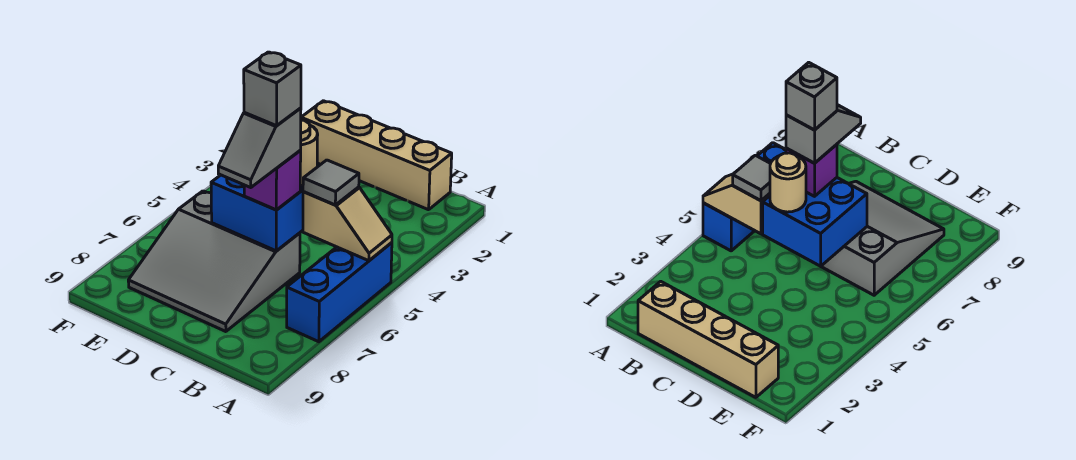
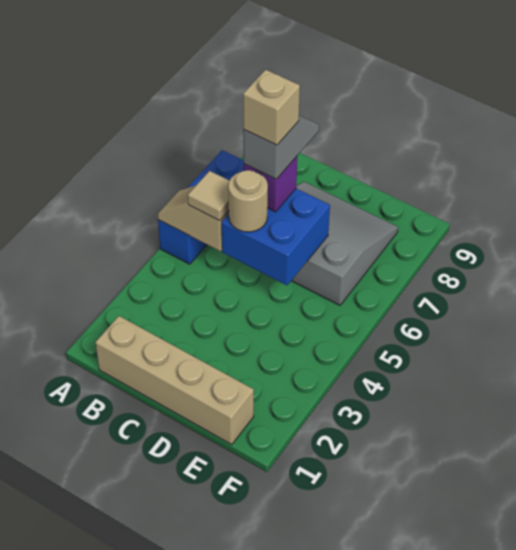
grey tile B5 level 3 -> tan tile B5 level 3
grey brick C6 level 5 -> tan brick C6 level 5

